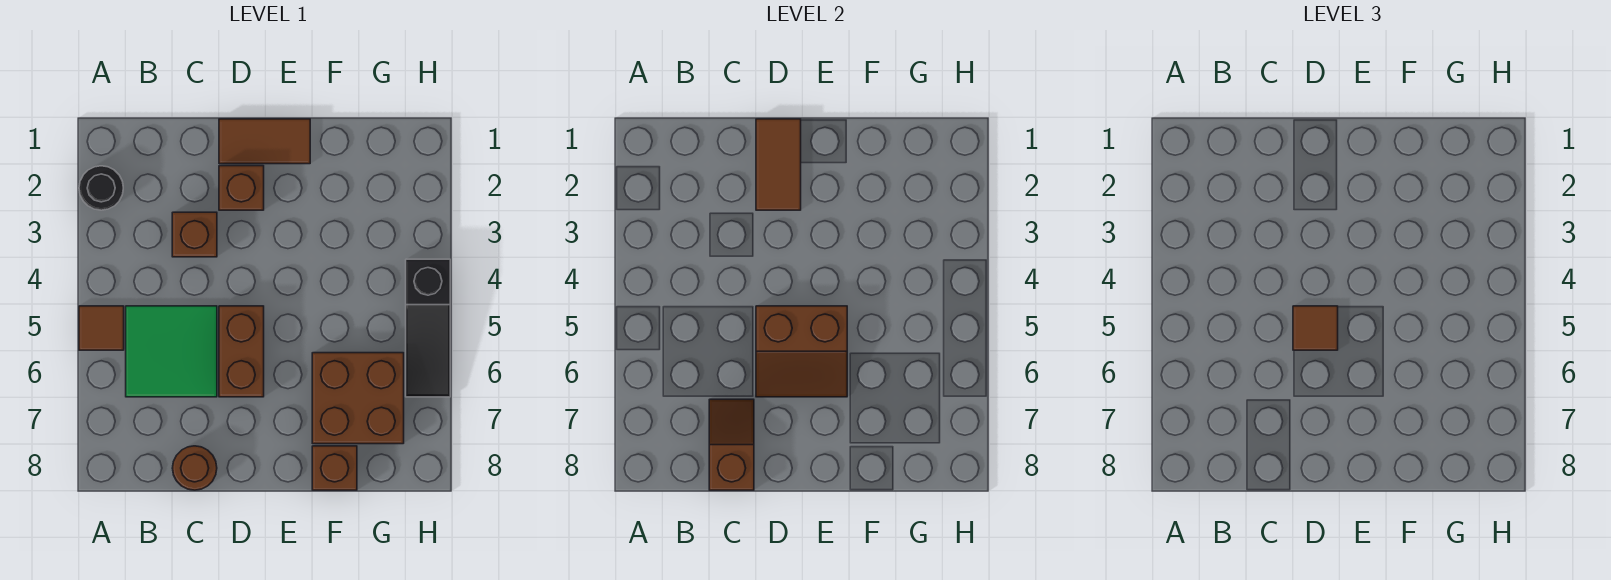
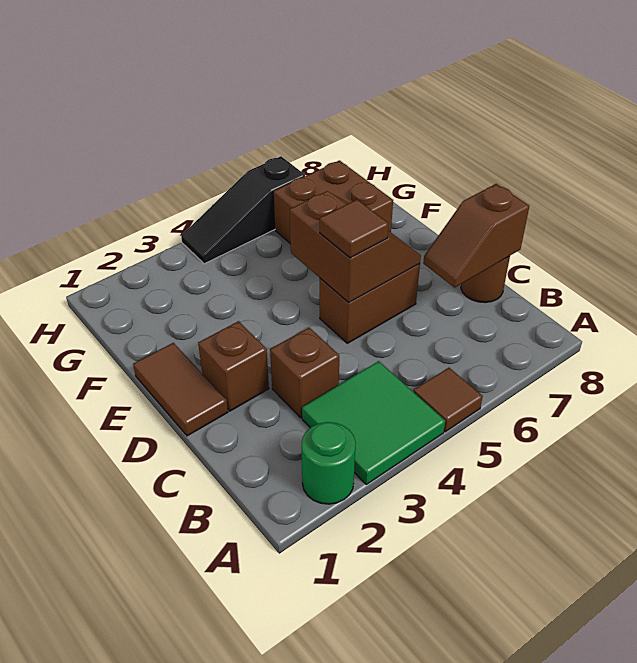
black round brick A2 level 1 -> green round brick A2 level 1
green tile B5:C6 level 1 -> green tile A3:B4 level 1
brown tile D1:D2 level 2 -> none
brown brick F8 level 1 -> none
black slope H4:H6 level 1 top 4 -> black slope H4:H6 level 1 top 6

